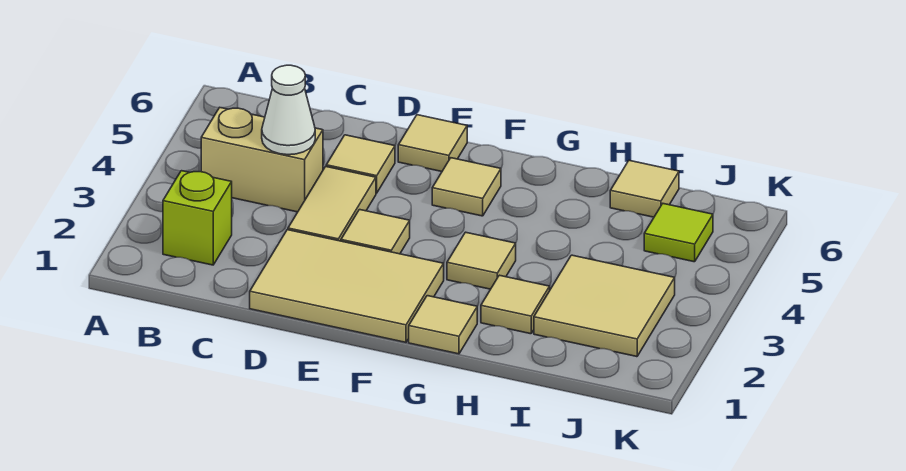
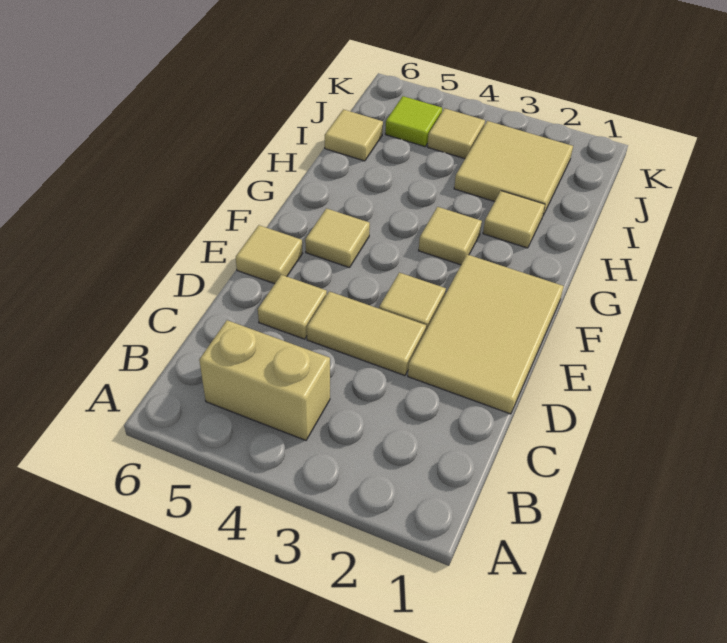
lime brick B2 level 1 -> none
tan brick B4:C4 level 1 -> tan brick B4:B5 level 1
white cone C4 level 2 -> none
tan tile G1 level 1 -> tan tile J4 level 1

